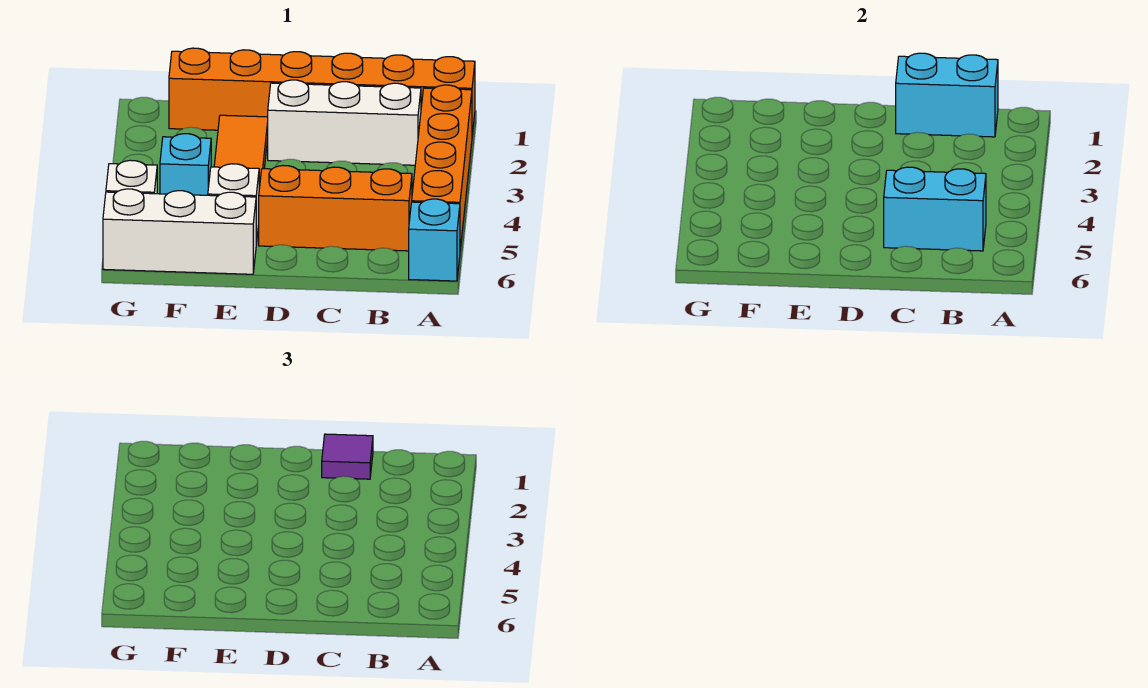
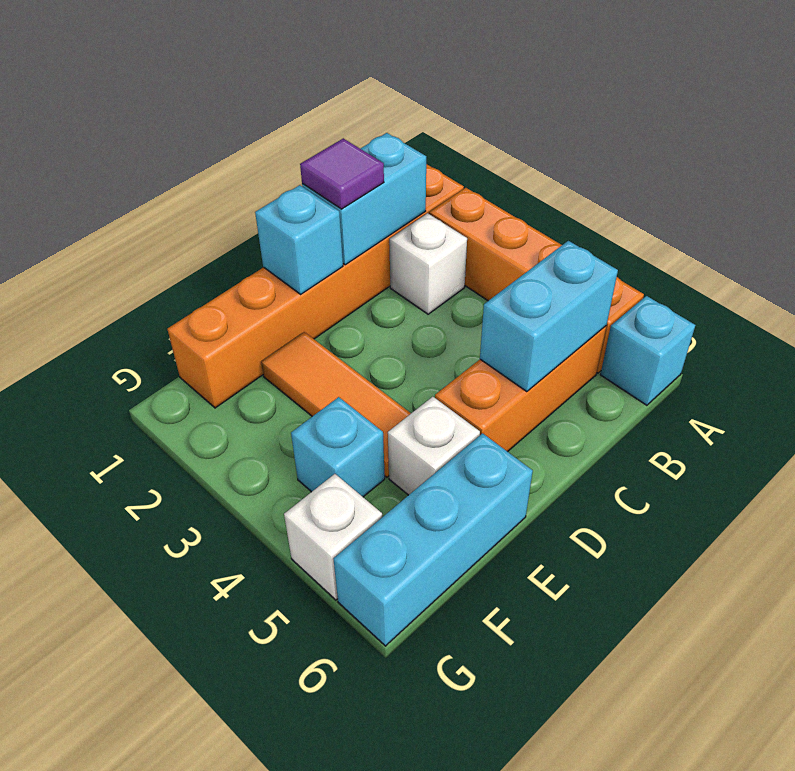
white brick B2:D2 level 1 -> white brick B2 level 1
none -> cyan brick D1 level 2
white brick E6:G6 level 1 -> cyan brick E6:G6 level 1

